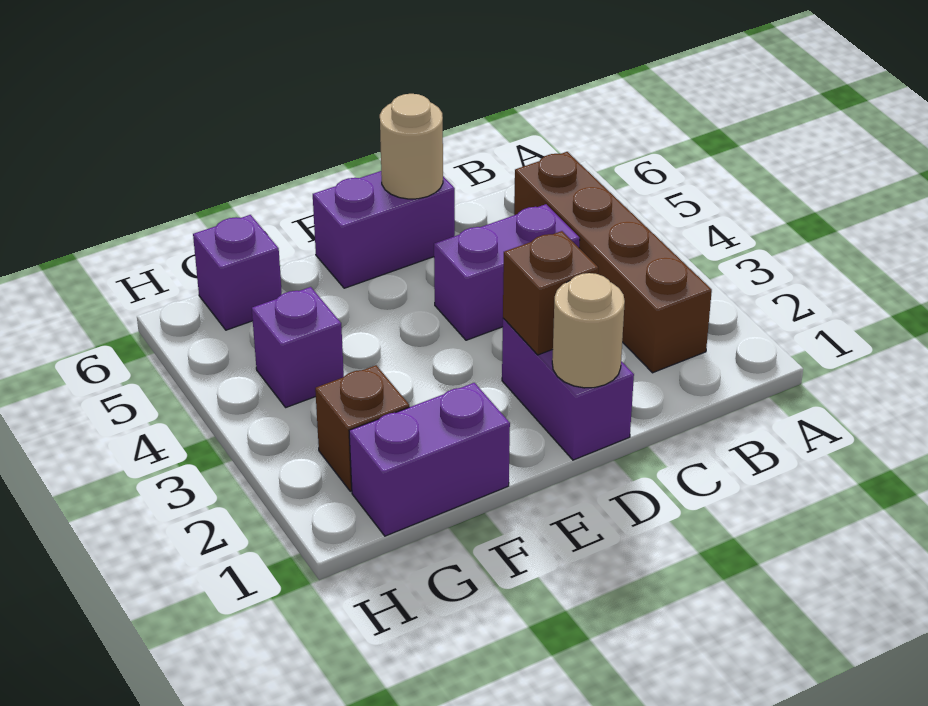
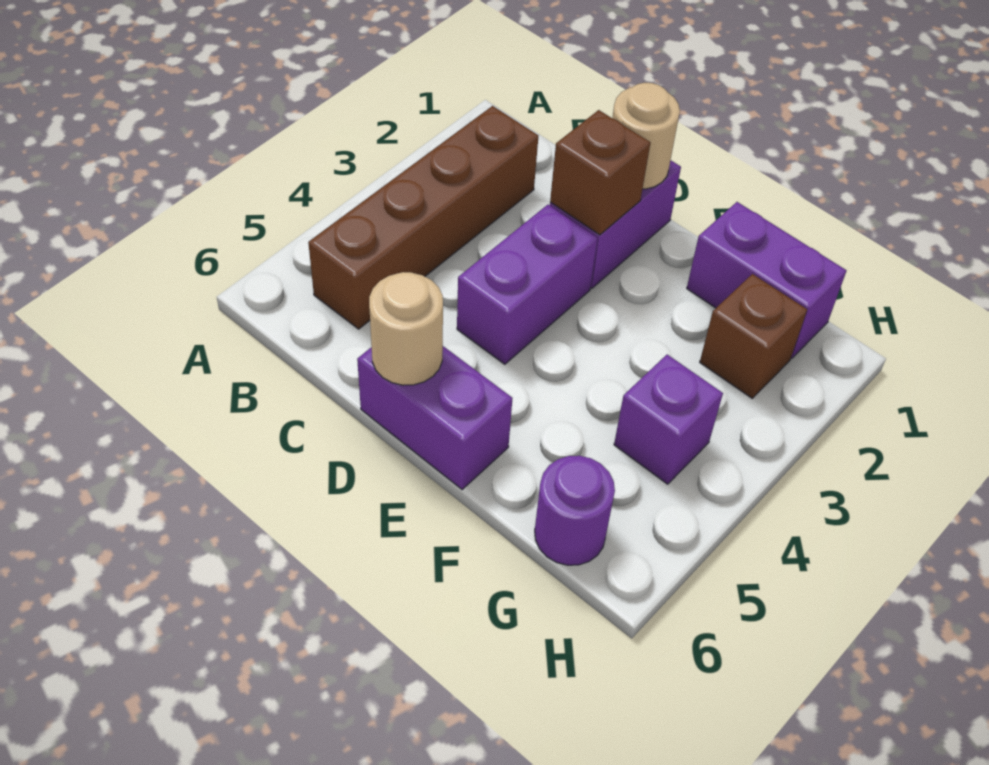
purple brick C4:D4 level 1 -> purple brick D3:D4 level 1
purple brick G6 level 1 -> purple round brick G6 level 1

